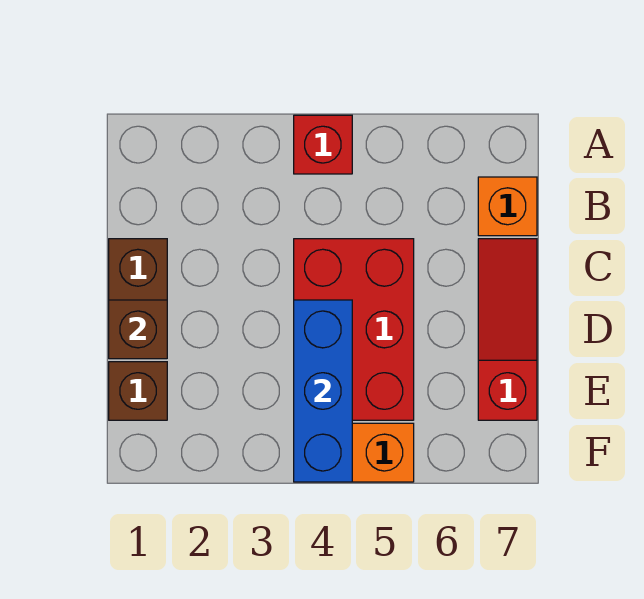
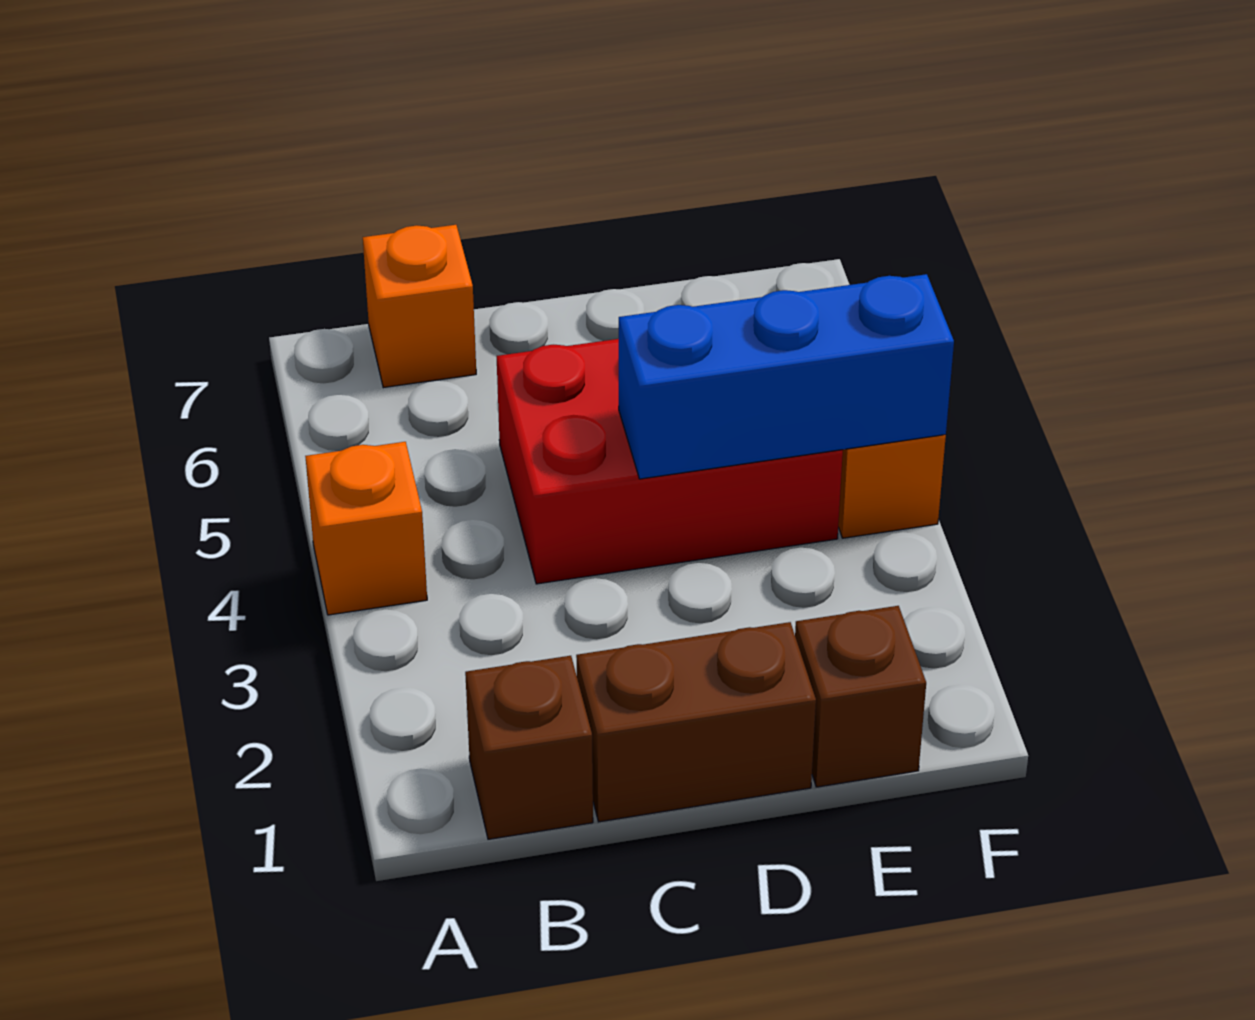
red brick A4 level 1 -> orange brick A4 level 1
red slope C7:E7 level 1 top E -> none
brown brick D1 level 2 -> brown brick B1 level 1

